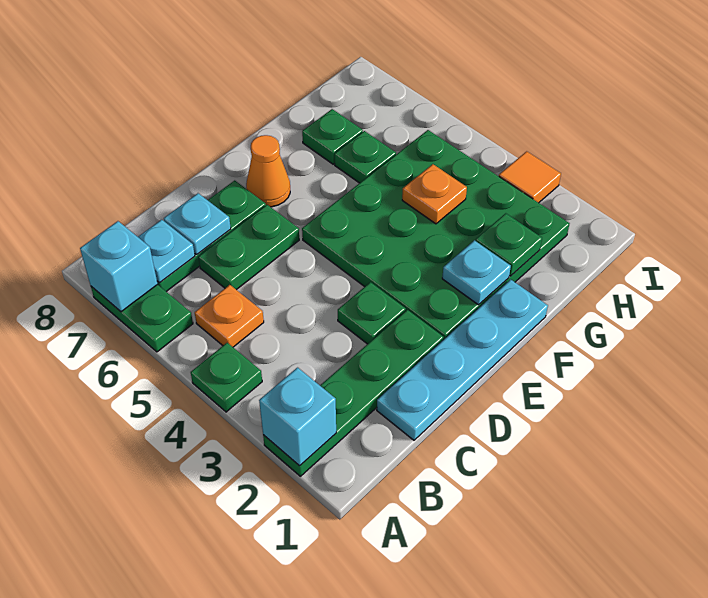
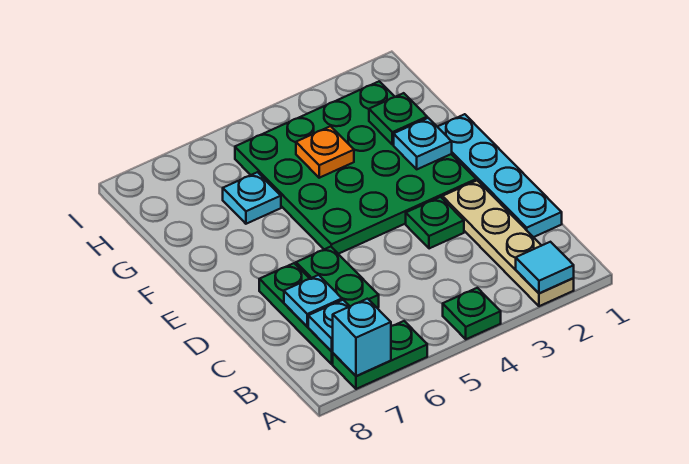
green plate A2:D2 level 1 -> tan plate A2:D2 level 1
cyan brick A2 level 2 -> cyan tile A2 level 2
orange plate B5 level 1 -> none
orange cone E7 level 1 -> none
green plate G6 level 1 -> cyan plate G6 level 1
green plate G7 level 1 -> none
orange tile I3 level 1 -> none

